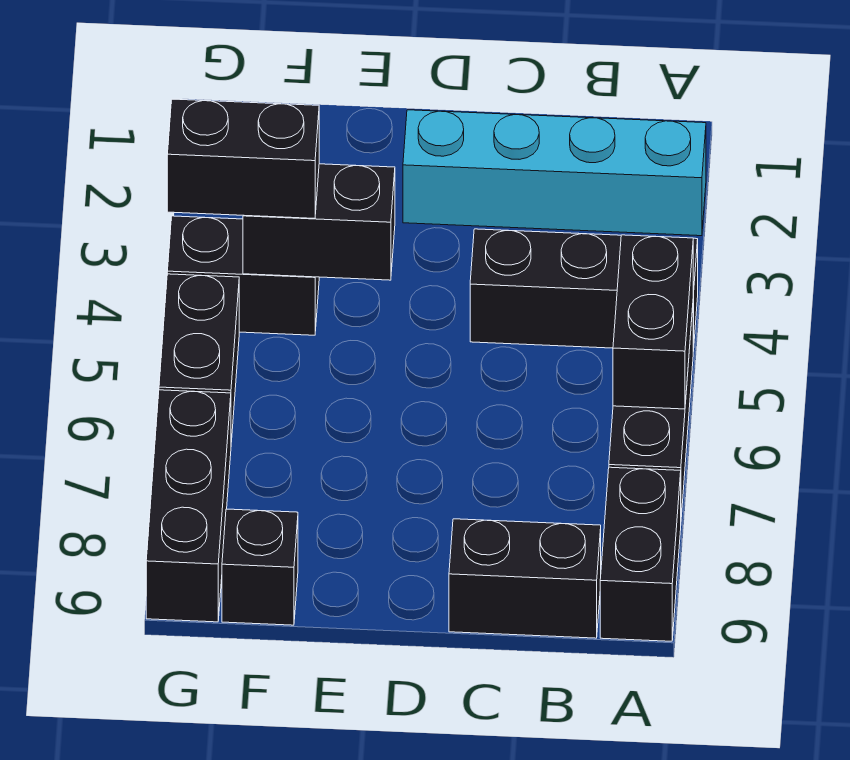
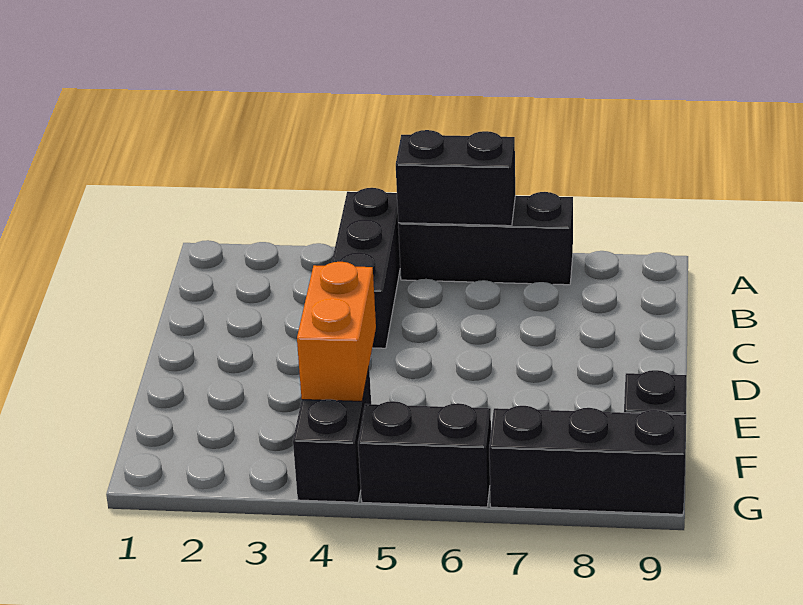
cyan brick A2:D2 level 1 -> none
black brick A8:A9 level 1 -> none
black brick B9:C9 level 1 -> none
black brick E4:F4 level 2 -> orange brick E4:F4 level 2
black brick F4:G4 level 3 -> none

